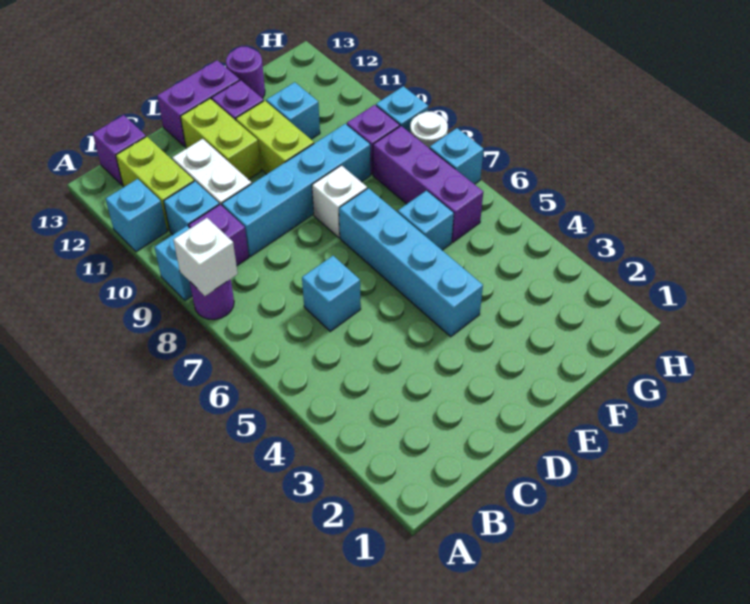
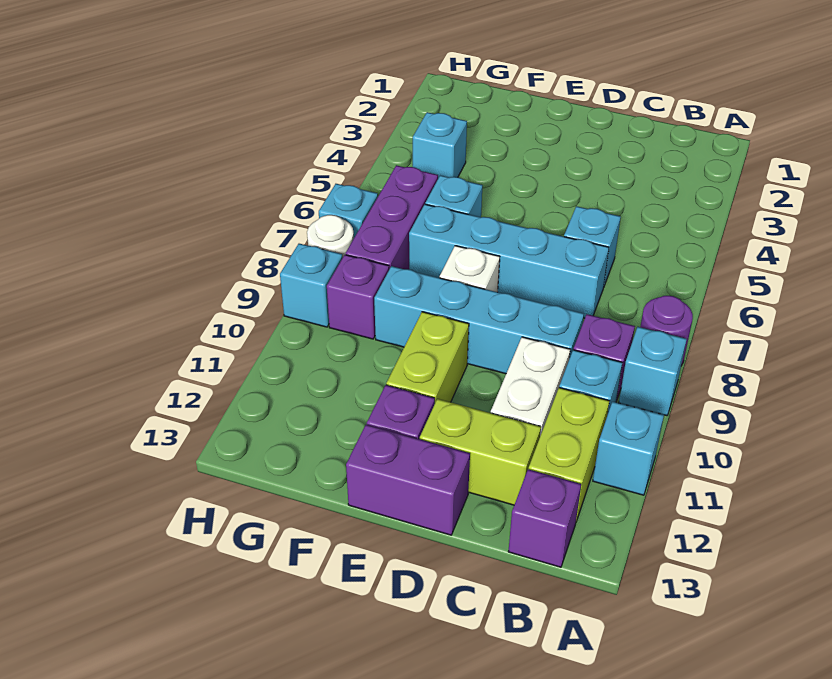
white brick A8 level 2 -> none
lime brick D11:D12 level 1 -> lime brick C12:D12 level 1
cyan brick E4:E7 level 1 -> cyan brick C7:F7 level 1
cyan brick F11 level 1 -> cyan brick G4 level 1
purple round brick F13 level 1 -> none

